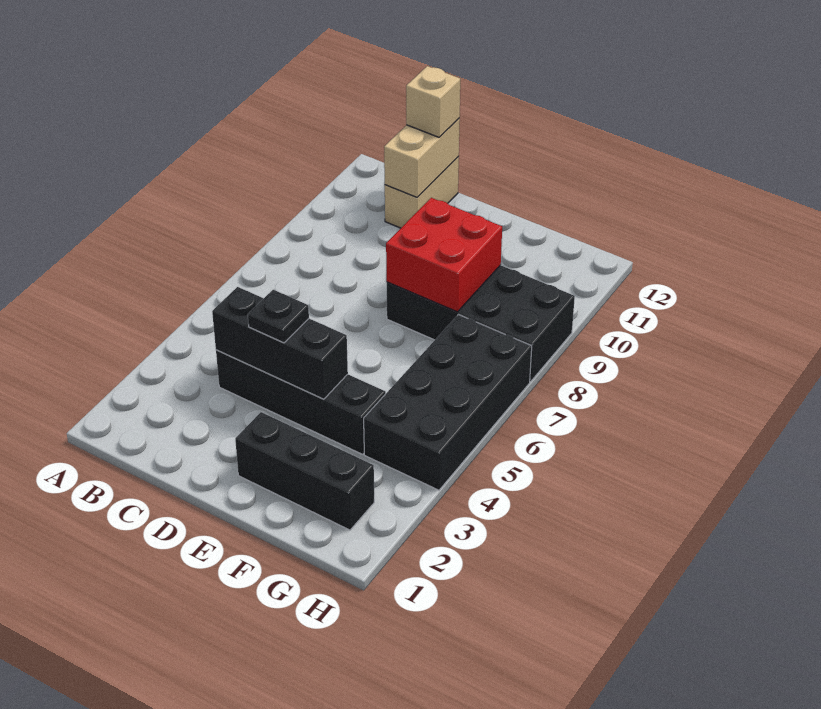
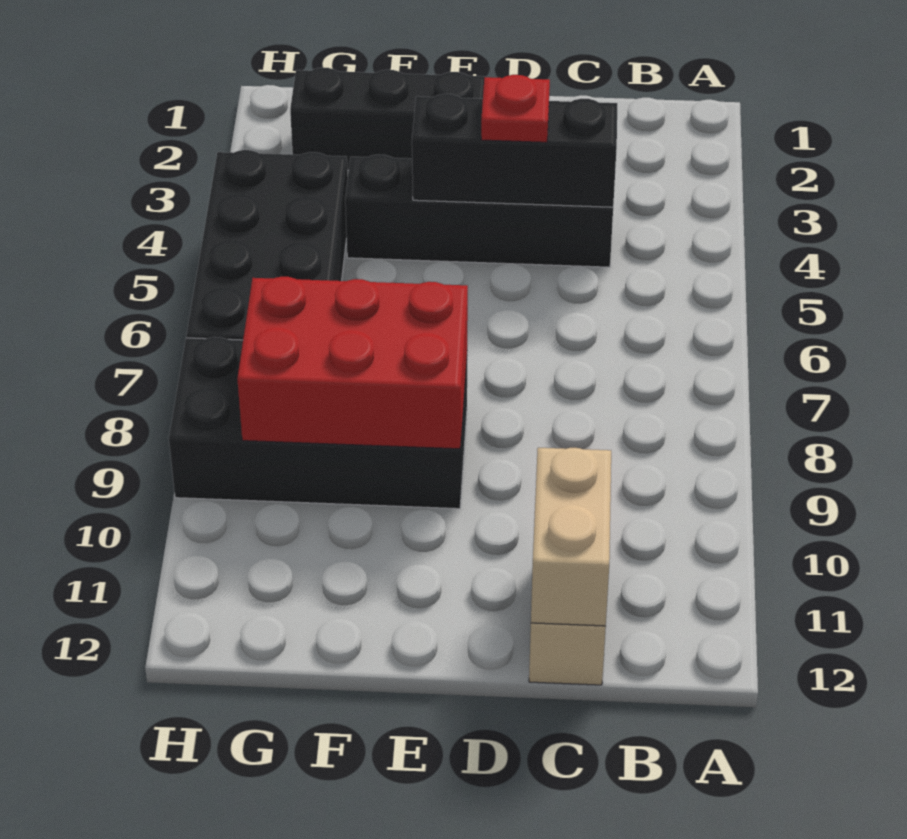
tan brick C12 level 3 -> none
black plate D4 level 3 -> red plate D4 level 3
red brick E8:F9 level 2 -> red brick E8:G9 level 2

